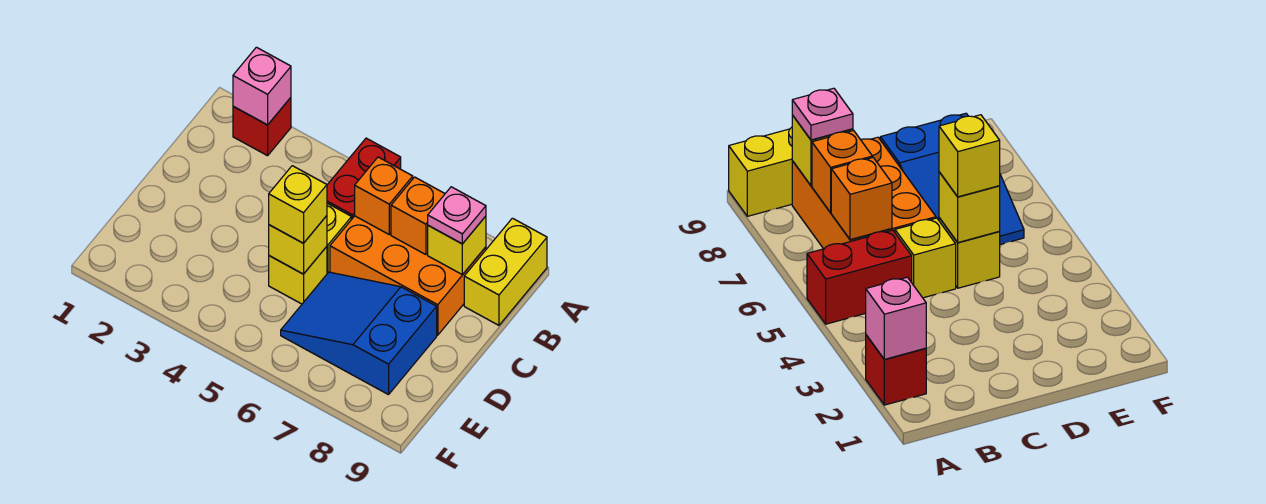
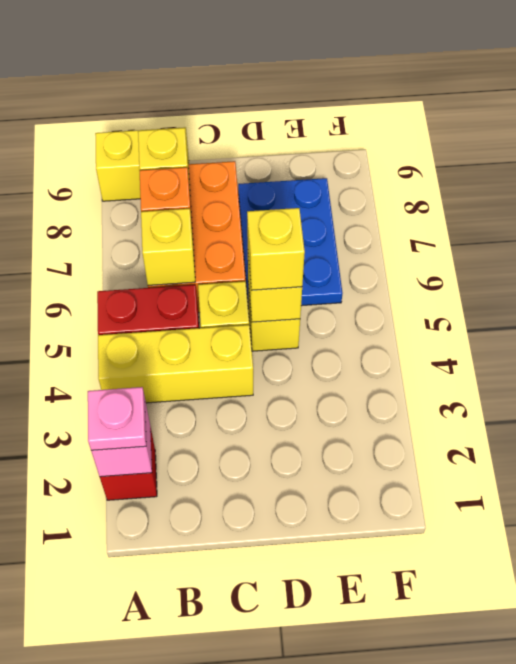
none -> yellow brick A4:C4 level 1
orange brick B6 level 2 -> yellow brick B6 level 2
pink plate B8 level 3 -> pink plate A2 level 3
blue slope D6:E8 level 1 top 8 -> blue plate D6:E8 level 1

